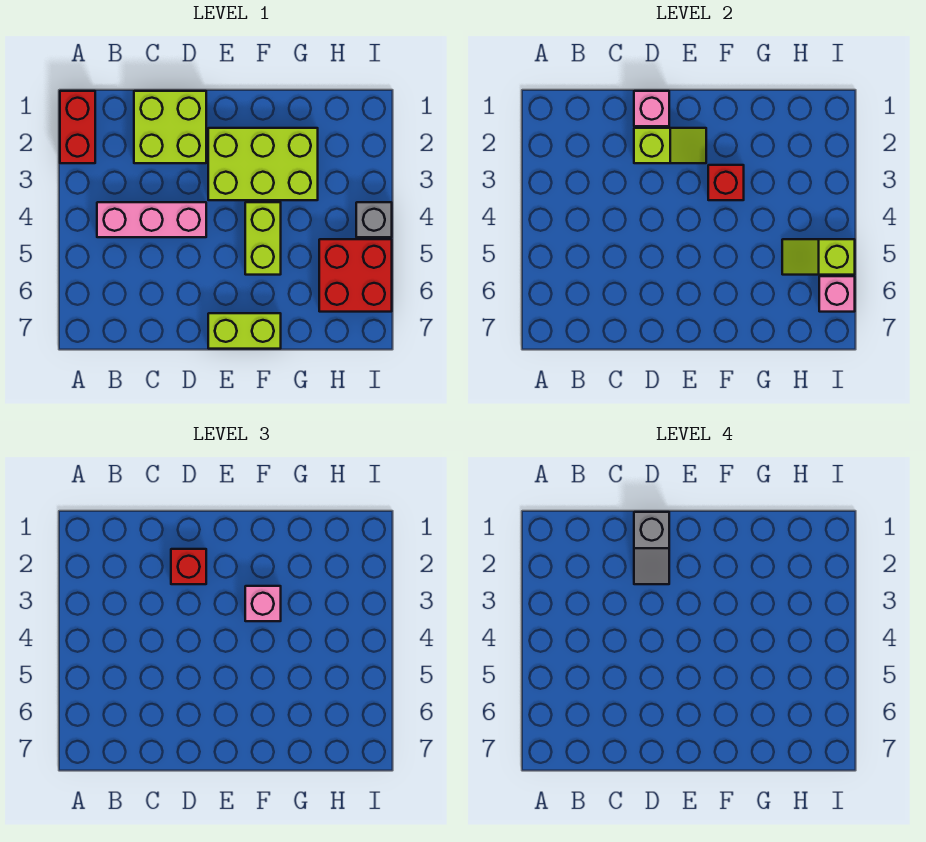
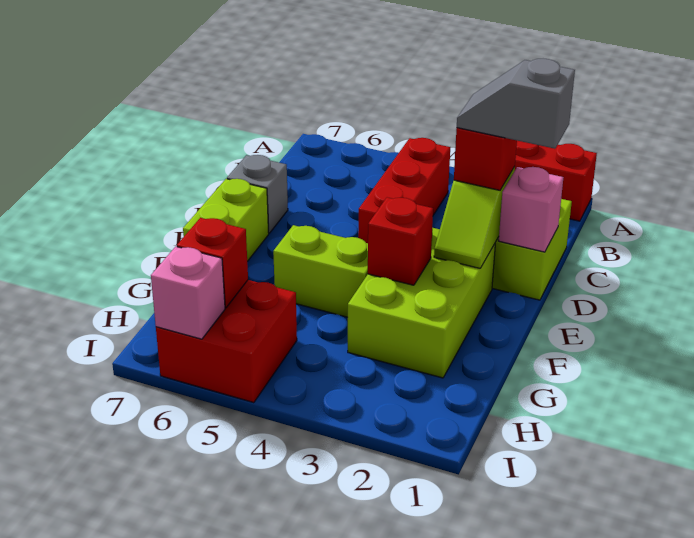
pink brick B4:D4 level 1 -> red brick B4:D4 level 1
pink brick F3 level 3 -> none
lime slope H5:I5 level 2 top I -> none
none -> red brick H6 level 2
grey brick I4 level 1 -> grey brick D7 level 1

